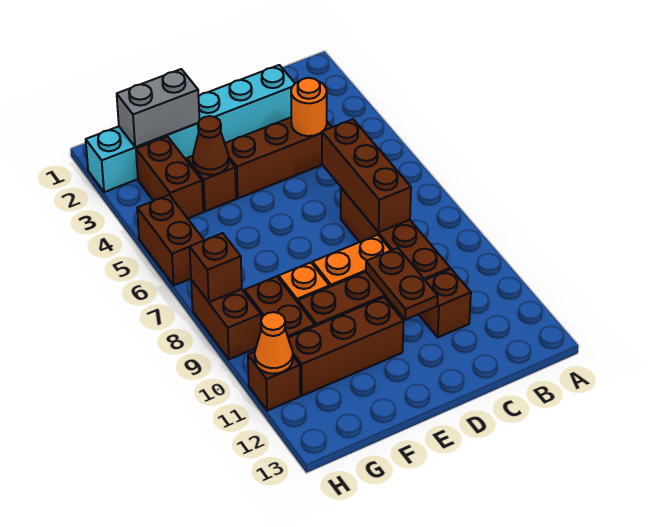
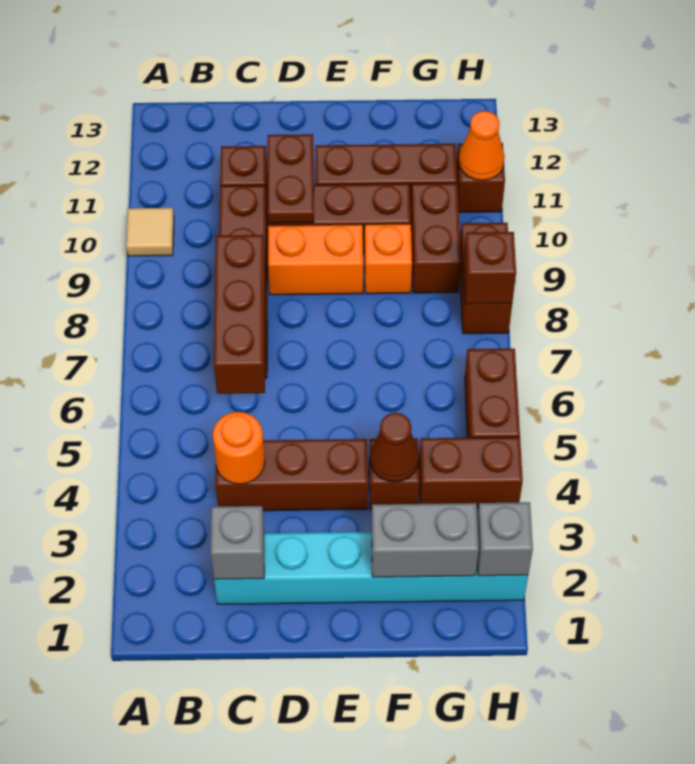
none -> tan tile A10 level 1
none -> grey brick C2 level 2
brown brick G3:G4 level 1 -> brown brick G4:H4 level 1
none -> grey brick H2 level 2

